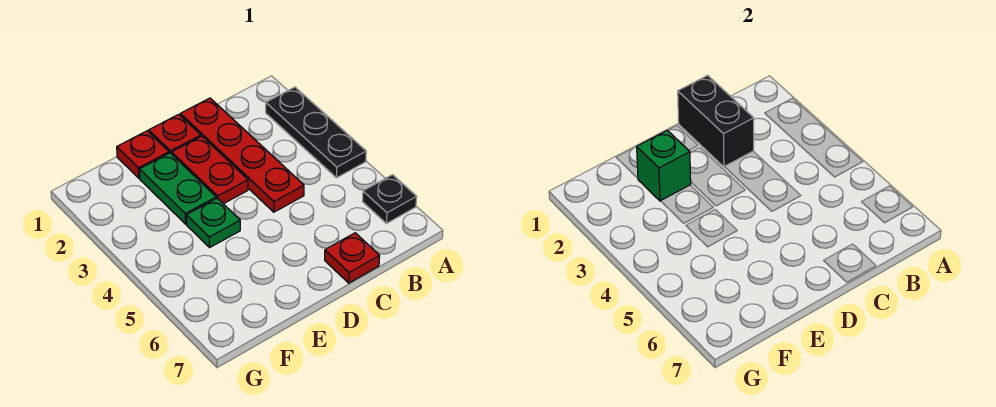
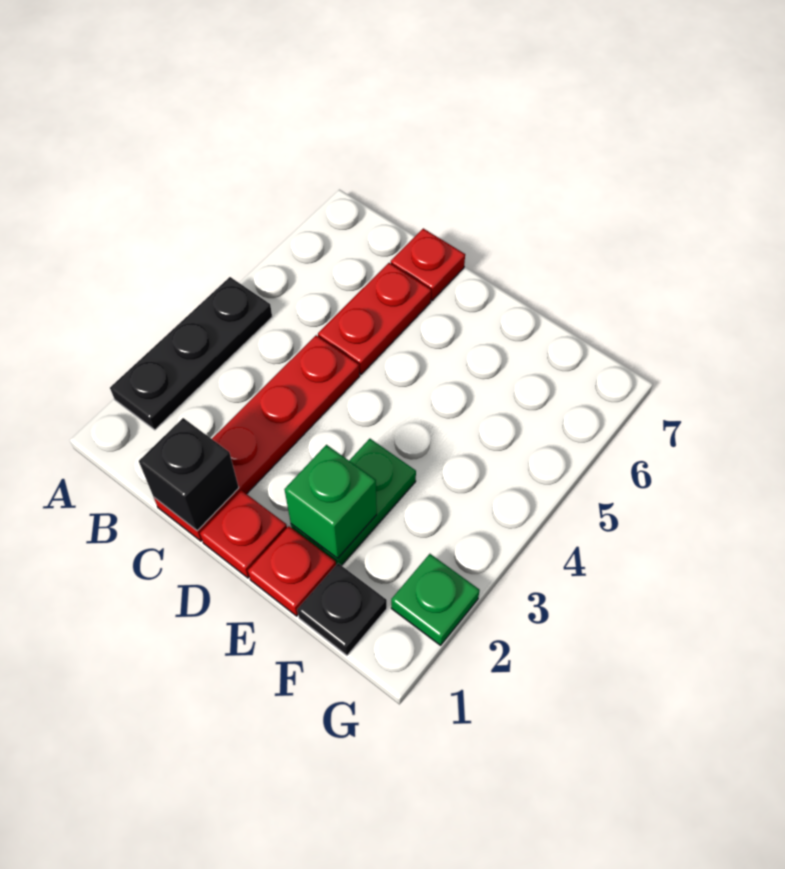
black plate A6 level 1 -> black plate F1 level 1
black brick C1:C2 level 2 -> black brick C1 level 2
red plate D2:D3 level 1 -> red plate C5:C6 level 1
green plate E4 level 1 -> green plate G2 level 1

